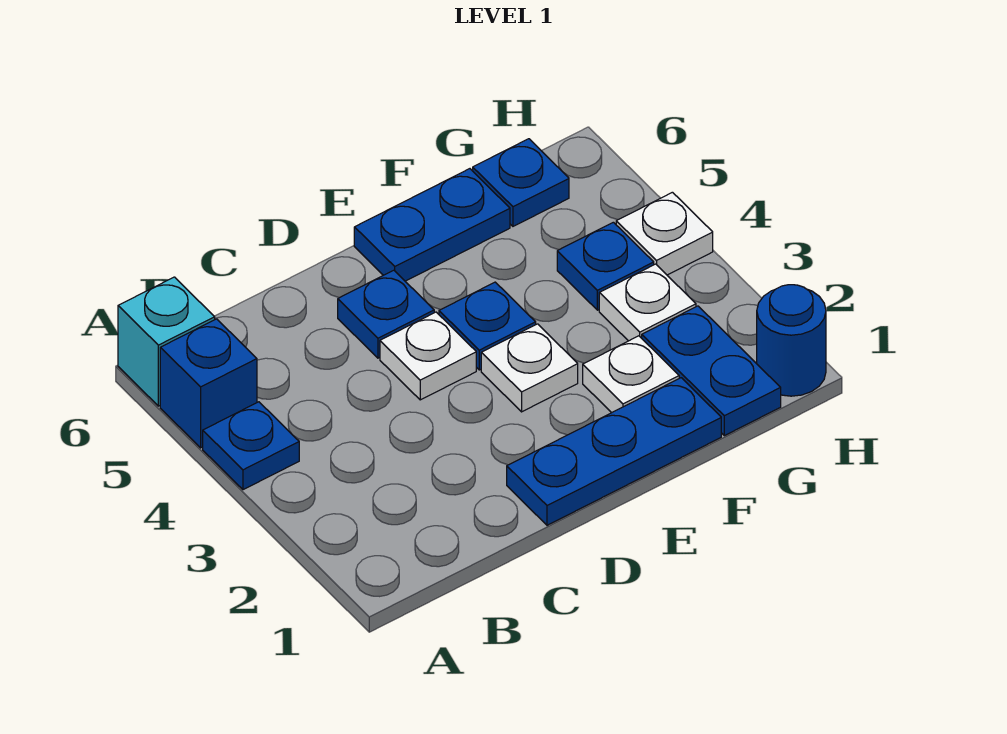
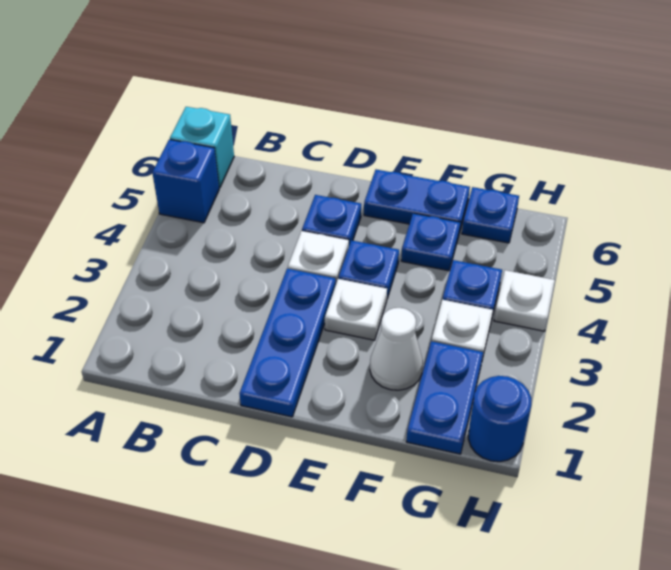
blue plate A4 level 1 -> blue plate F5 level 1
blue plate D1:F1 level 1 -> blue plate D1:D3 level 1
white plate F2 level 1 -> white cone F2 level 1

